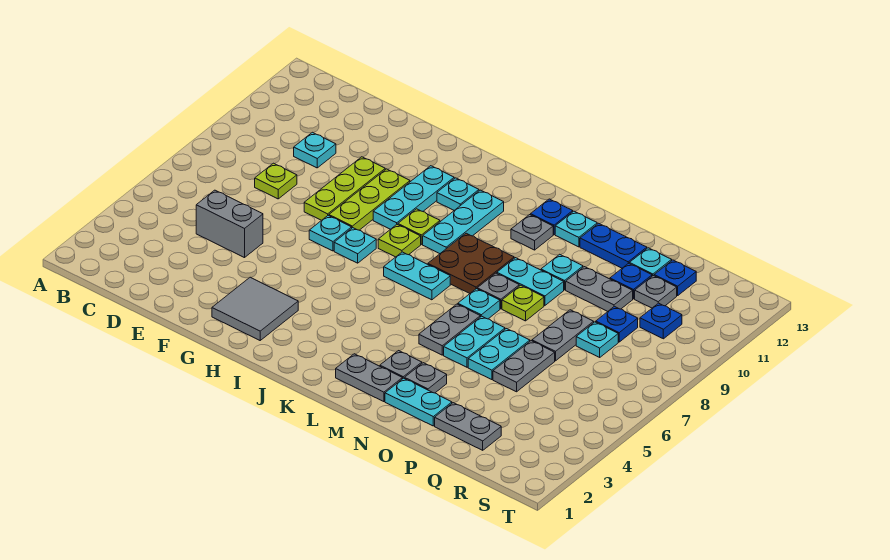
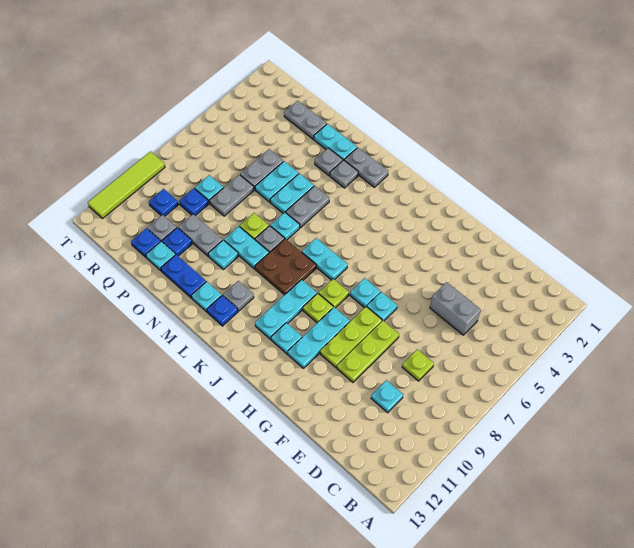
grey tile G2:H3 level 1 -> none
none -> lime tile T9:T12 level 1

